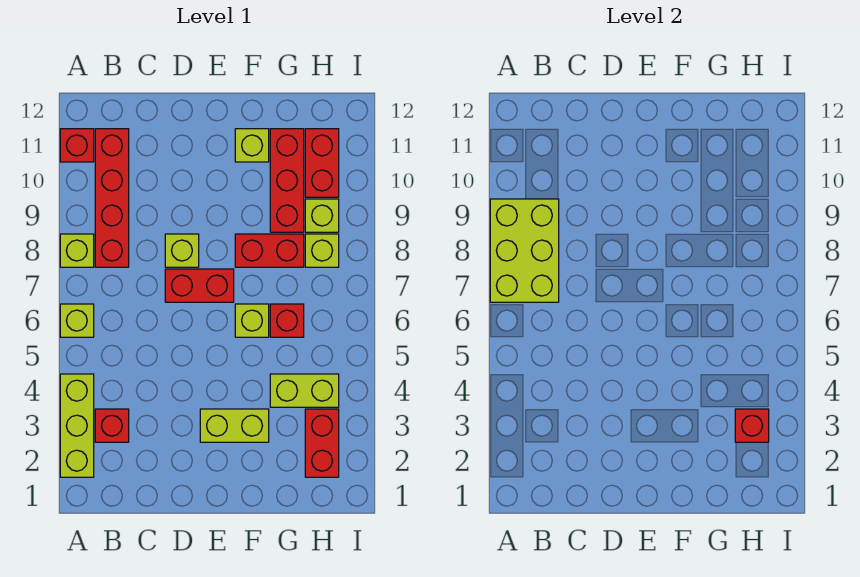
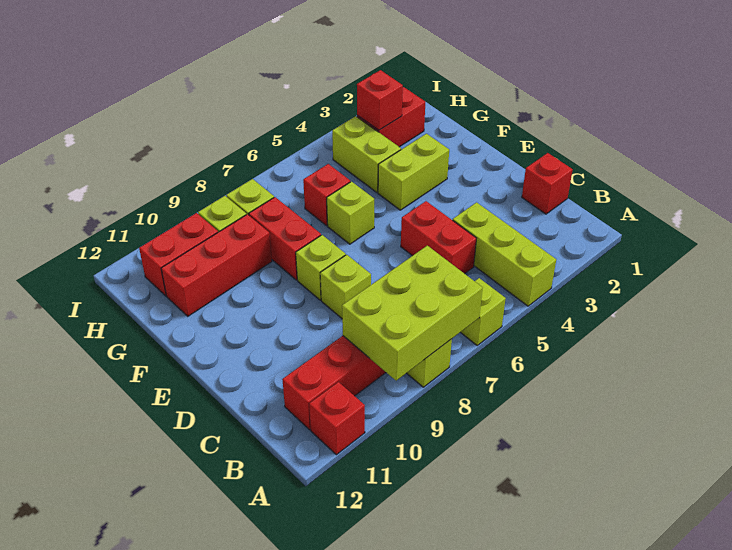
lime brick A2:A4 level 1 -> lime brick A4:C4 level 1
red brick B3 level 1 -> red brick C1 level 1
red brick D7:E7 level 1 -> red brick C5:D5 level 1
lime brick E3:F3 level 1 -> lime brick F3:F4 level 1
lime brick F11 level 1 -> lime brick E8 level 1

